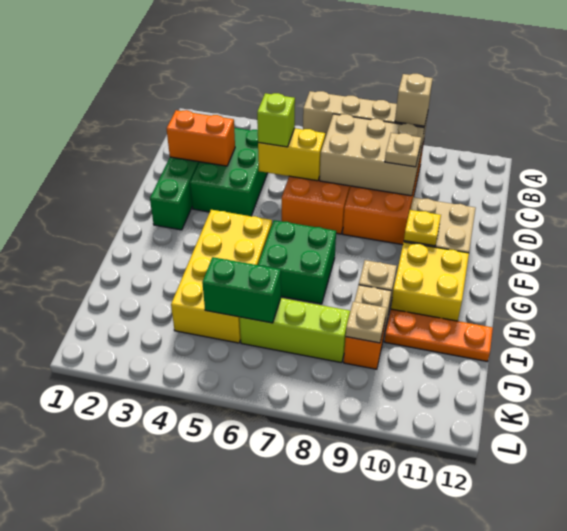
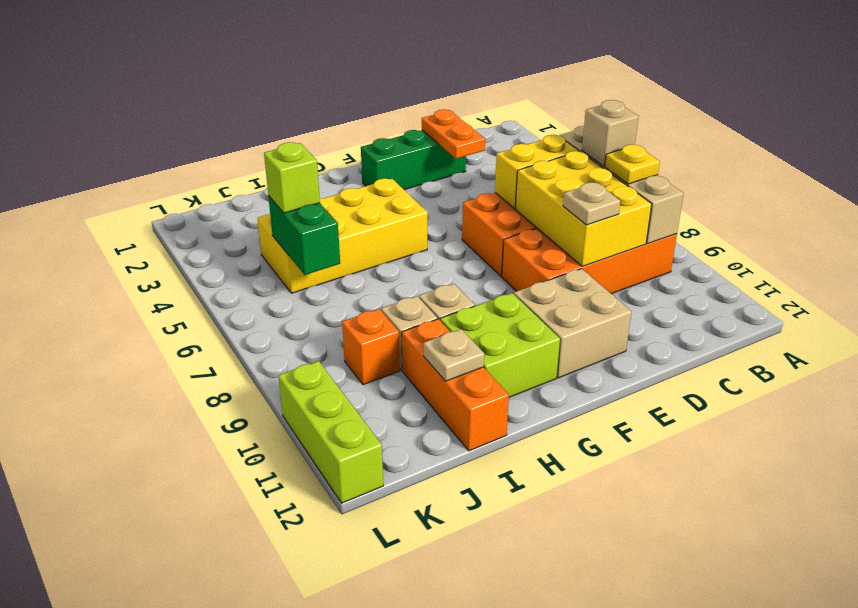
tan brick B9 level 3 -> tan brick B7 level 3
green brick C3:E4 level 1 -> none
tan brick C7:D9 level 2 -> yellow brick C7:D9 level 2
orange brick D2:D3 level 2 -> orange plate D2:D3 level 2
yellow brick D5:D6 level 2 -> yellow brick C6:D6 level 2
lime brick D5 level 3 -> lime brick J5 level 3
yellow plate F10 level 2 -> yellow plate B8 level 3
green brick G6:H7 level 1 -> none
yellow brick G10:H11 level 1 -> lime brick G10:H11 level 1
orange plate I10:I12 level 1 -> orange brick I10:I12 level 1
lime brick J6:J8 level 1 -> lime brick L10:L12 level 1
tan plate J9 level 2 -> tan plate I11 level 2

